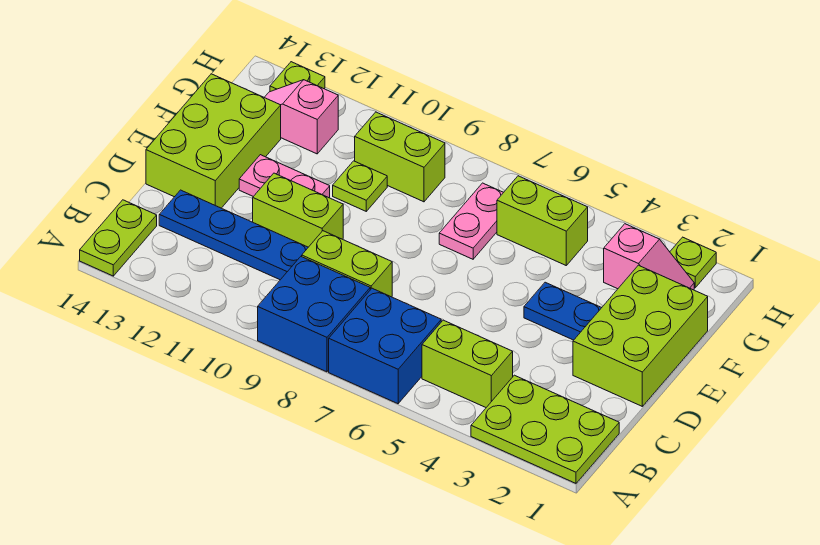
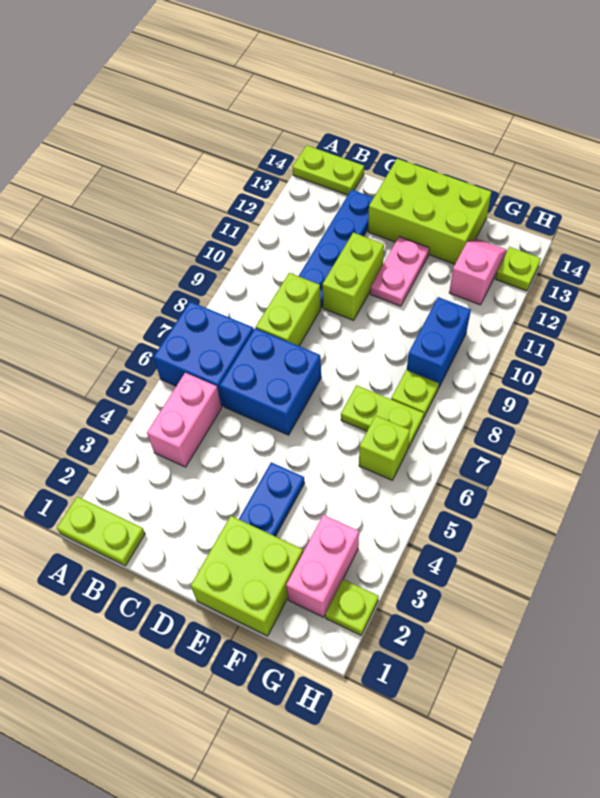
lime plate A1:B3 level 1 -> lime plate A1:B1 level 1
blue brick A8:B9 level 1 -> blue brick C6:D7 level 1
lime brick B4:B5 level 1 -> pink brick B4:B5 level 1
lime brick D1:F2 level 1 -> lime brick E1:F2 level 1
pink plate F7:G7 level 1 -> lime plate F7:G7 level 1
lime plate F10 level 1 -> lime plate G8 level 1
pink slope G2:G3 level 1 top 3 -> pink brick G2:G3 level 1
lime brick G5:G6 level 1 -> lime brick G6 level 1
lime brick G9:G10 level 1 -> blue brick G9:G10 level 1

